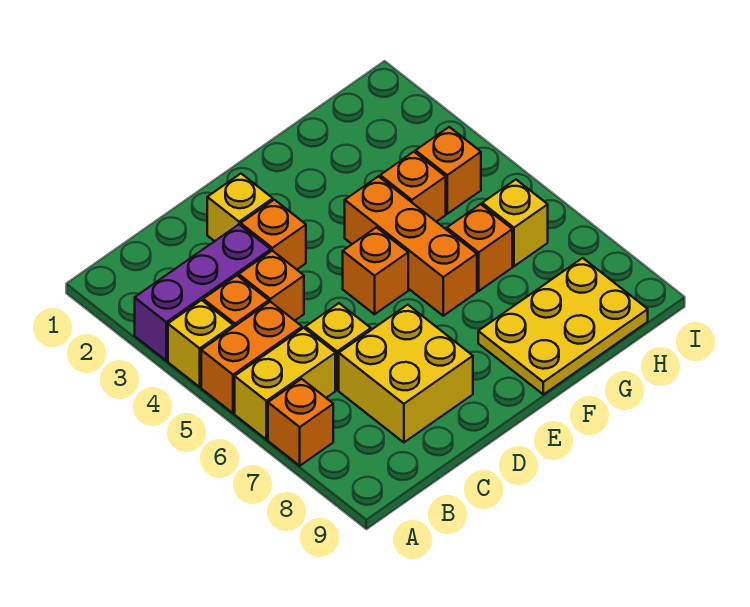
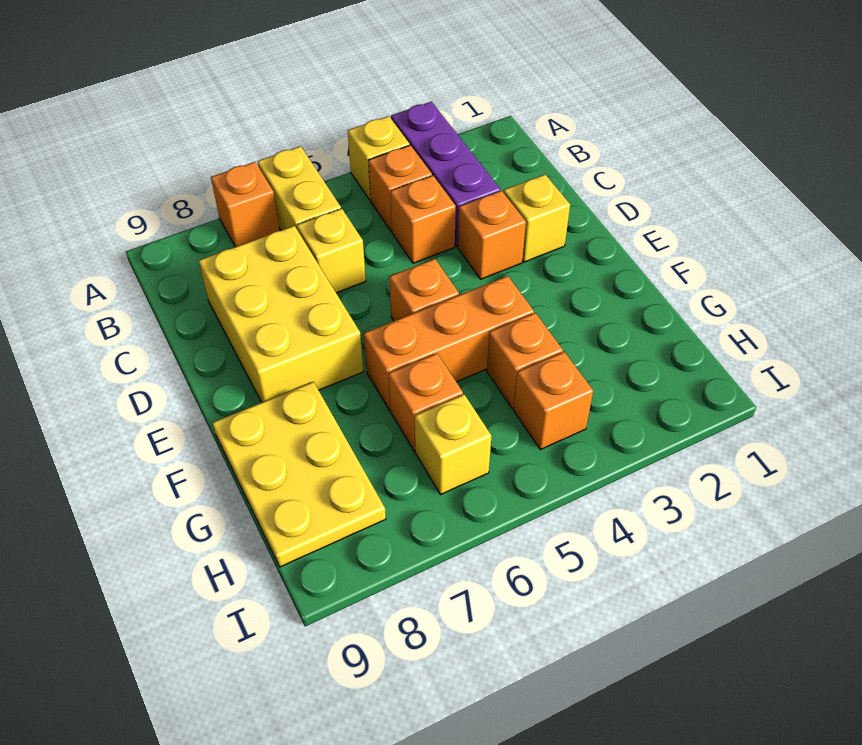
orange brick A5:B5 level 1 -> none
yellow brick C7:D8 level 1 -> yellow brick C7:E8 level 1

